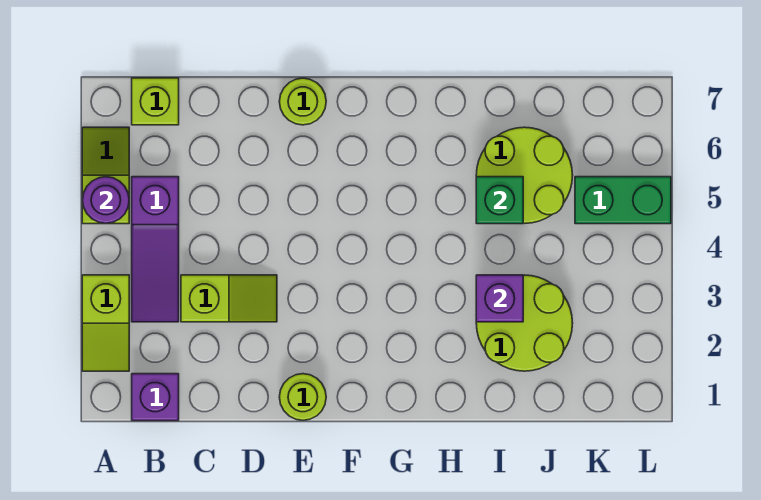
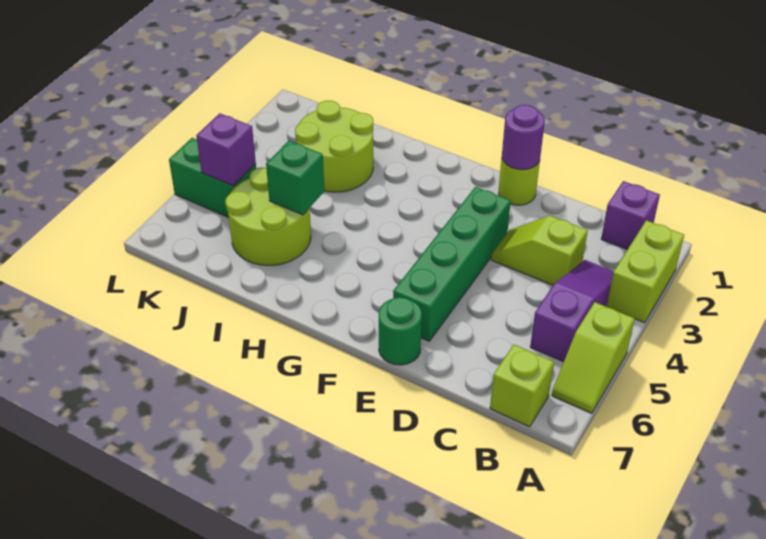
lime slope A2:A3 level 1 top 3 -> lime brick A2:A3 level 1
purple round brick A5 level 2 -> purple round brick E1 level 2
none -> green brick E3:E6 level 1
lime round brick E7 level 1 -> green round brick E7 level 1
purple brick I3 level 2 -> purple brick K5 level 2

